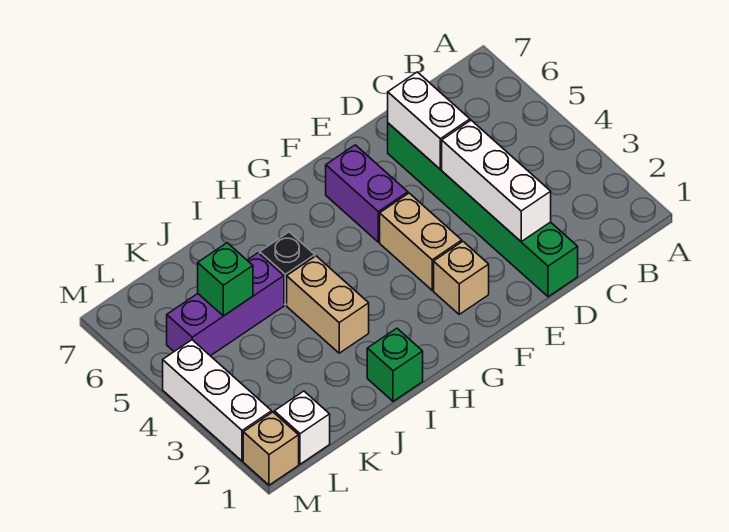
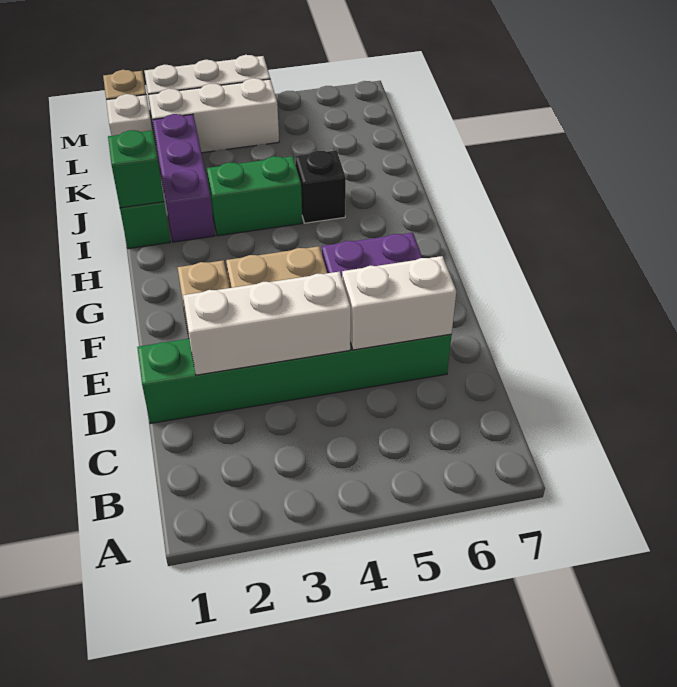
tan brick I3:I4 level 1 -> green brick I3:I4 level 1
purple brick J5:L5 level 1 -> purple brick I2:K2 level 1
green brick K5 level 2 -> green brick I1 level 2
none -> white brick L2:L4 level 1

